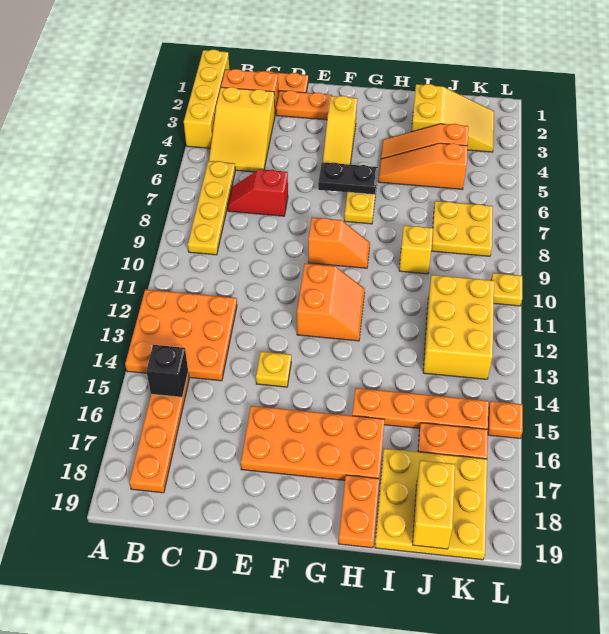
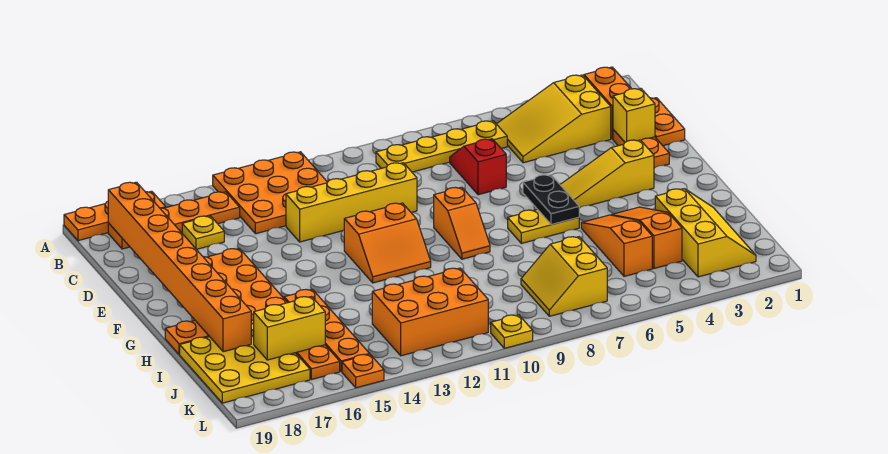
yellow brick A1:A4 level 1 -> yellow brick D10:D13 level 1
none -> orange plate A17:A19 level 1
black brick B15 level 2 -> none
none -> orange brick B18:I18 level 2
yellow plate E14 level 1 -> yellow plate C16 level 1
yellow slope I2:K3 level 1 top I -> yellow slope I2:K3 level 1 top 3
yellow brick I9 level 1 -> yellow brick D2 level 2
yellow plate J7:K8 level 1 -> yellow slope J7:K8 level 1 top 7
yellow brick J11:K13 level 1 -> orange brick J11:K13 level 1
yellow brick J18:J19 level 2 -> yellow brick J16:J17 level 2

